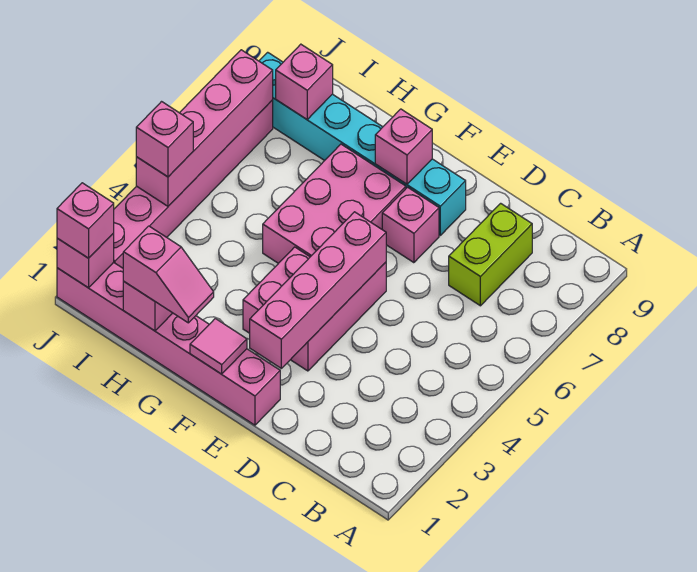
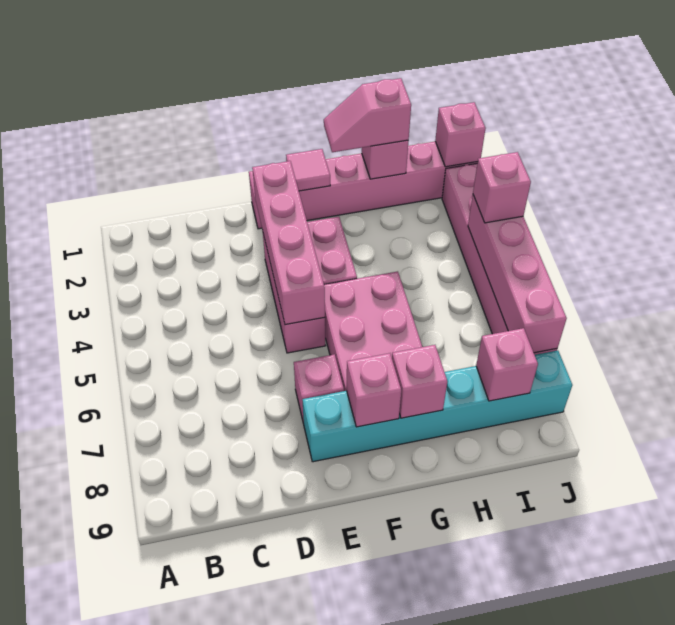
lime brick C7:C8 level 1 -> none
pink brick J1 level 3 -> pink brick G8 level 2

